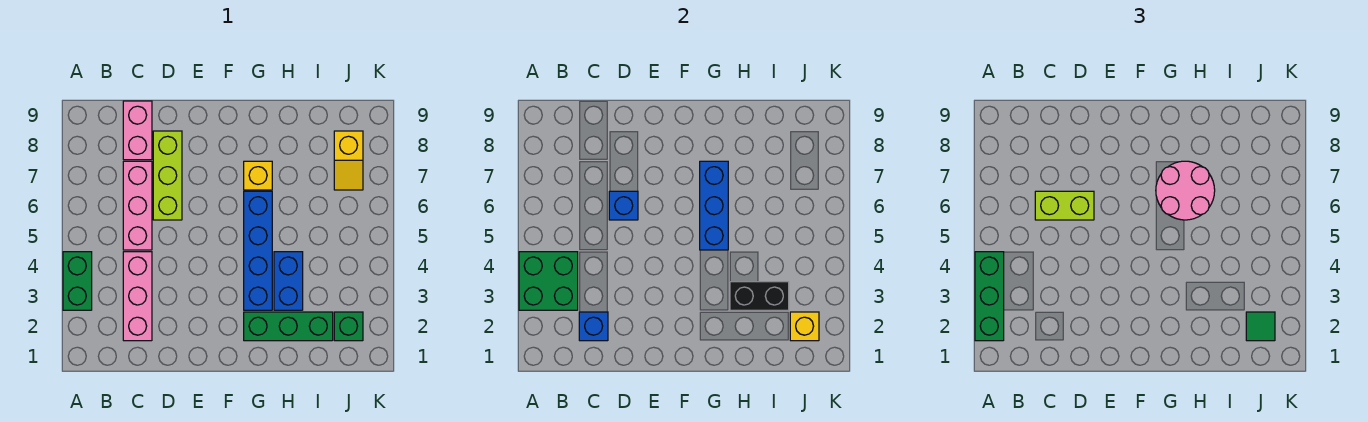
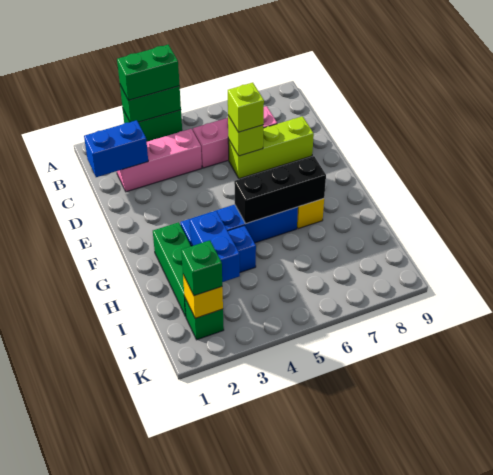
green brick A2:A4 level 3 -> green brick A3:A4 level 3
green brick A3:B4 level 2 -> green brick A3:A4 level 2
blue brick C2 level 2 -> blue brick C1:C2 level 2
lime brick C6:D6 level 3 -> lime brick D6 level 3
pink brick C8:C9 level 1 -> none
blue brick D6 level 2 -> lime brick D6 level 2
blue brick G5:G7 level 2 -> black brick G5:G7 level 2
pink round brick G6:H7 level 3 -> none
black brick H3:I3 level 2 -> blue brick H3:I3 level 2
green tile J2 level 3 -> green brick J2 level 3
yellow slope J7:J8 level 1 top 8 -> none

